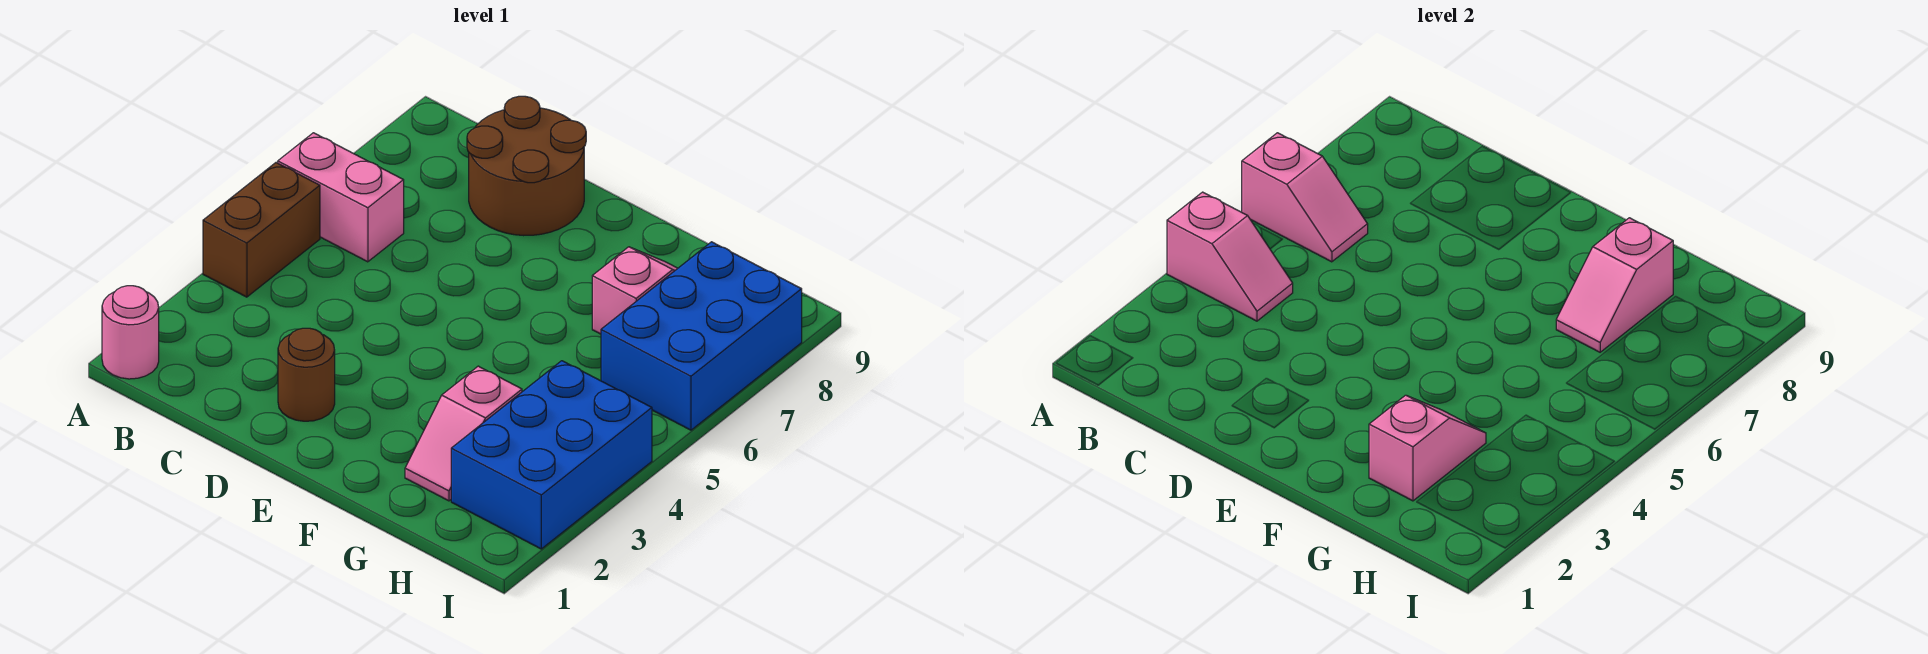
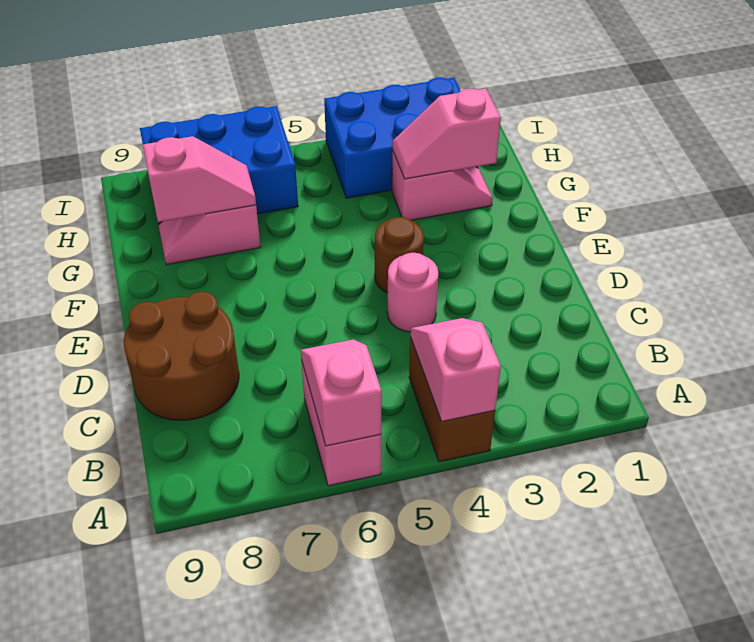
pink round brick A1 level 1 -> pink round brick D4 level 1
brown brick A4:A5 level 1 -> brown brick A4:B4 level 1
brown round brick D2 level 1 -> brown round brick E4 level 1

